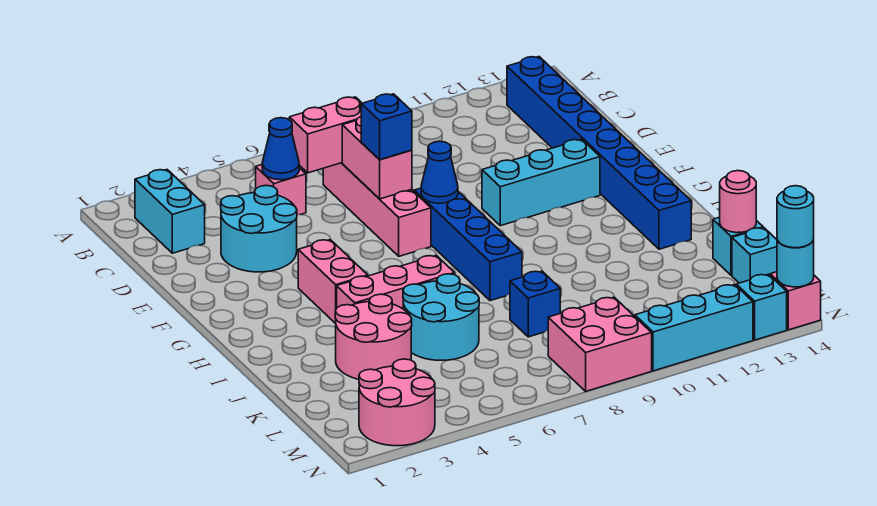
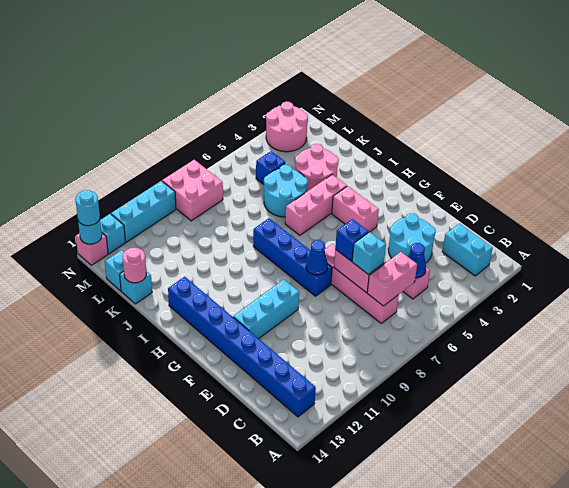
none -> cyan brick D7 level 3
blue brick K8 level 1 -> blue brick L5 level 1

